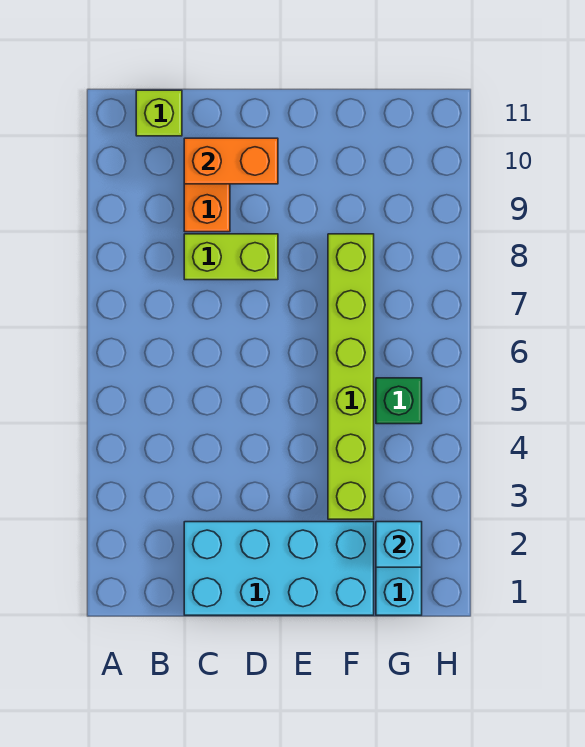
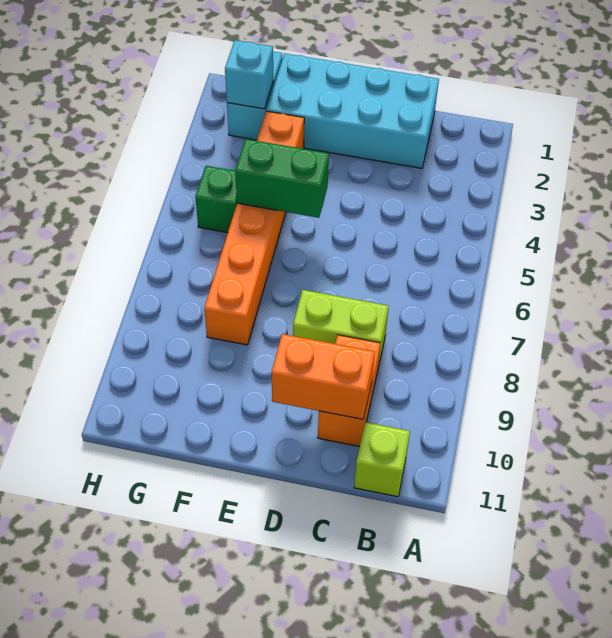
none -> green brick E5:F5 level 2
lime brick F3:F8 level 1 -> orange brick F3:F8 level 1

